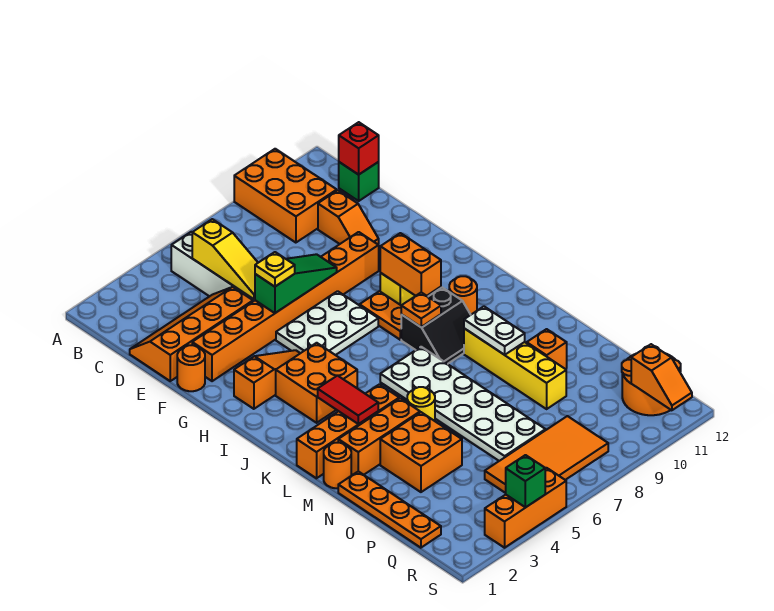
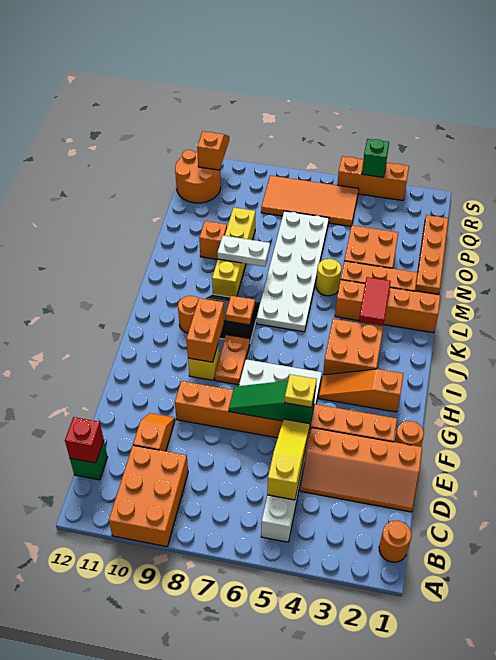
white plate L9:M9 level 2 -> white plate M8:M9 level 2
orange round brick M1 level 1 -> orange round brick B1 level 1

